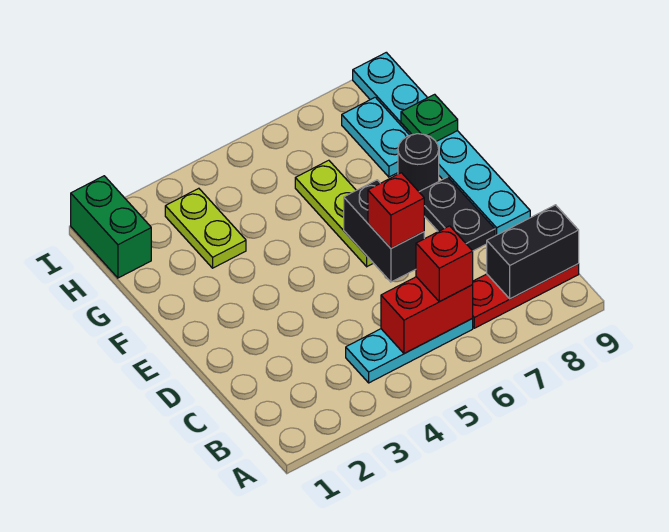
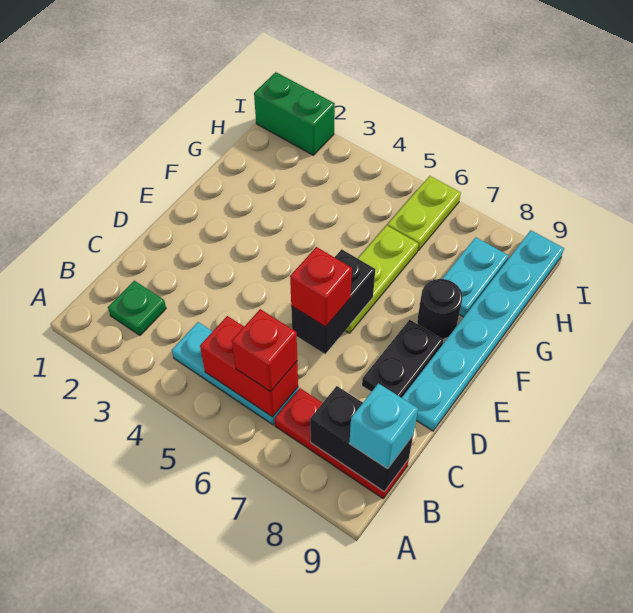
none -> cyan brick B9 level 3
lime plate G3:H3 level 1 -> lime plate H6:I6 level 1
green plate G9 level 2 -> green plate B2 level 1
green brick H1:I1 level 1 -> green brick I1:I2 level 1

